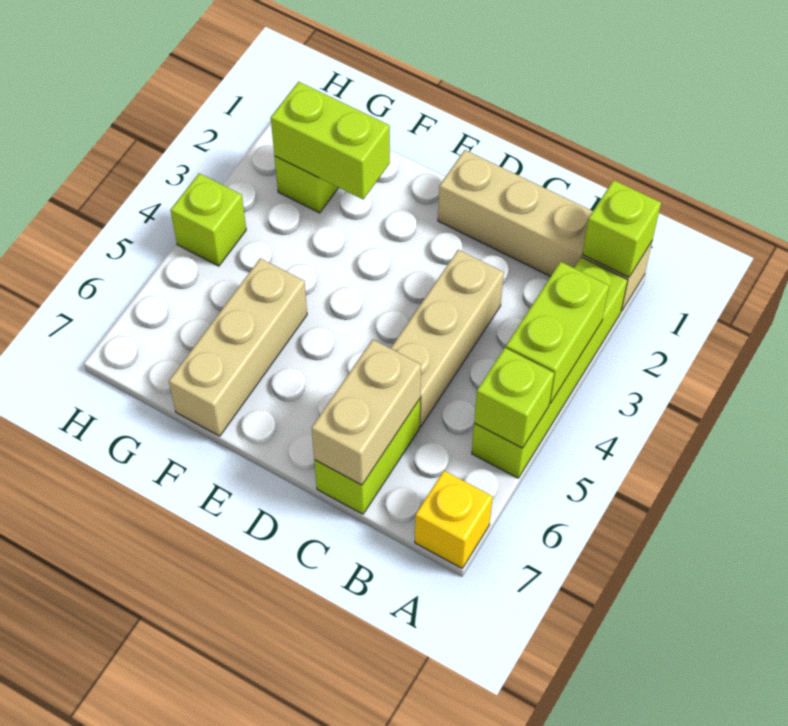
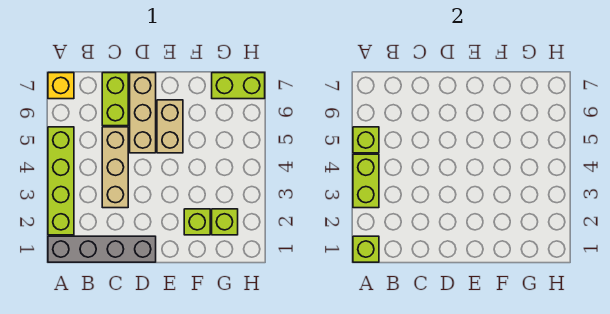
tan brick A1:D1 level 1 -> grey brick A1:D1 level 1
tan brick C6:C7 level 2 -> tan brick E5:E6 level 1
lime brick F2:G2 level 2 -> lime brick G7:H7 level 1
tan brick F5:F7 level 1 -> tan brick D5:D7 level 1
lime brick H4 level 1 -> lime brick F2 level 1

